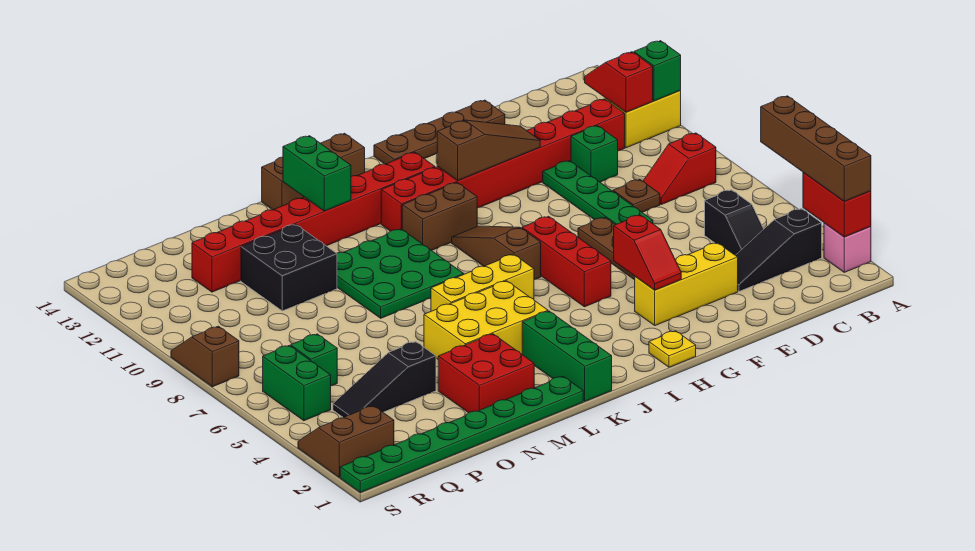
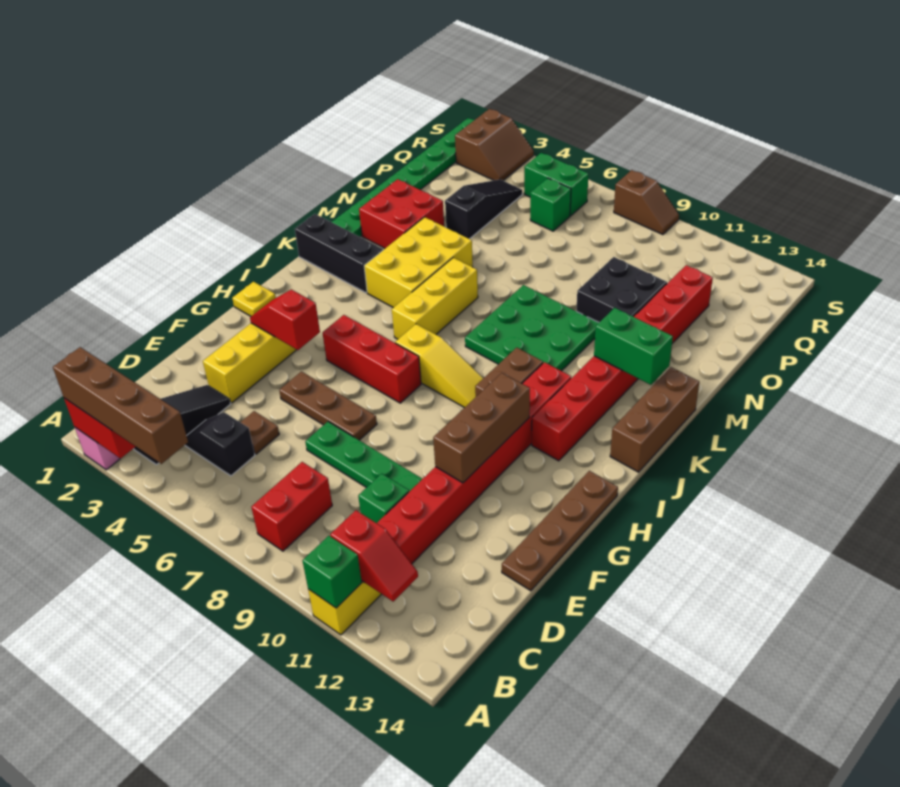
red slope B8:C8 level 1 top B -> red brick B8:C8 level 1
brown plate D8 level 1 -> brown plate D5 level 1
brown slope F11:H11 level 2 top H -> brown brick F11:H11 level 2
brown slope I7:I9 level 1 top 7 -> yellow slope I7:I9 level 1 top 7
green brick K1:K3 level 1 -> black brick K1:K3 level 1

